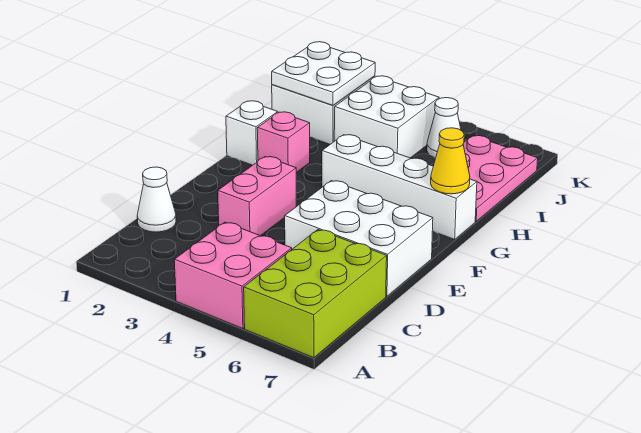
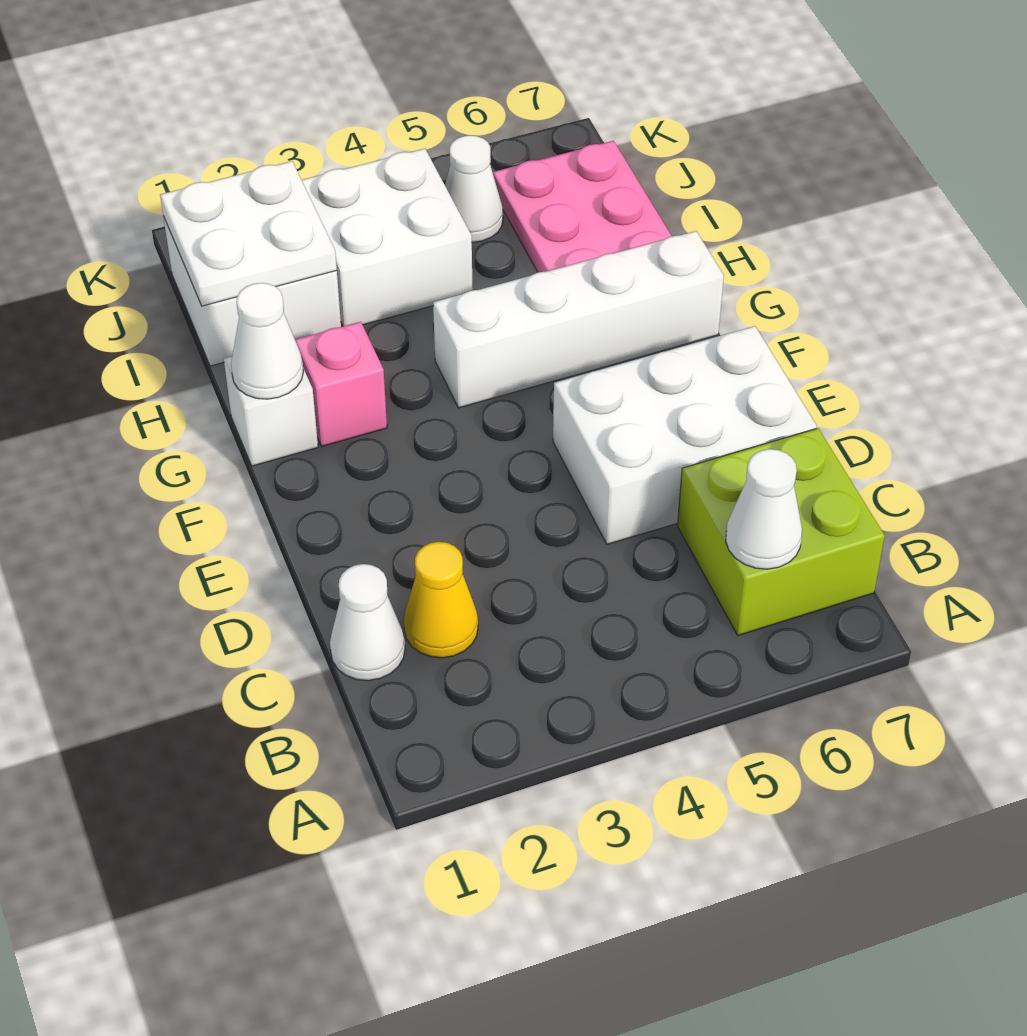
pink brick A4:B5 level 1 -> none
lime brick A6:C7 level 1 -> lime brick B6:C7 level 1
none -> white cone B6 level 2
pink brick D3:E3 level 1 -> none
none -> white cone G1 level 2
yellow cone G7 level 2 -> yellow cone C2 level 1

